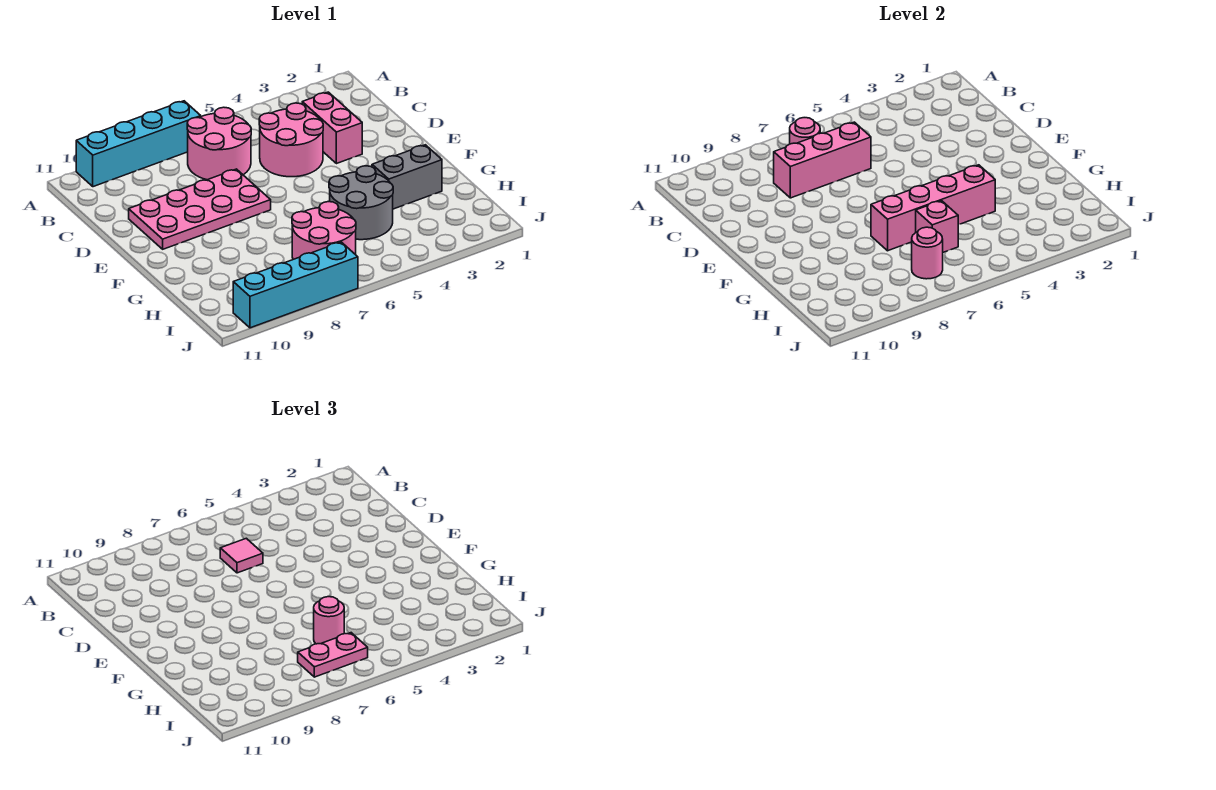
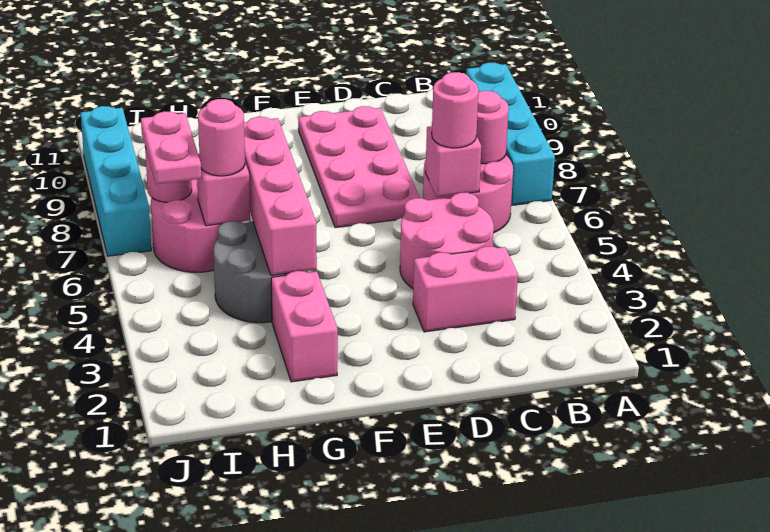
pink brick C6:C8 level 2 -> pink brick C6 level 2
pink tile C6 level 3 -> pink round brick C6 level 3
grey brick G2:G3 level 1 -> pink brick G2:G3 level 1

